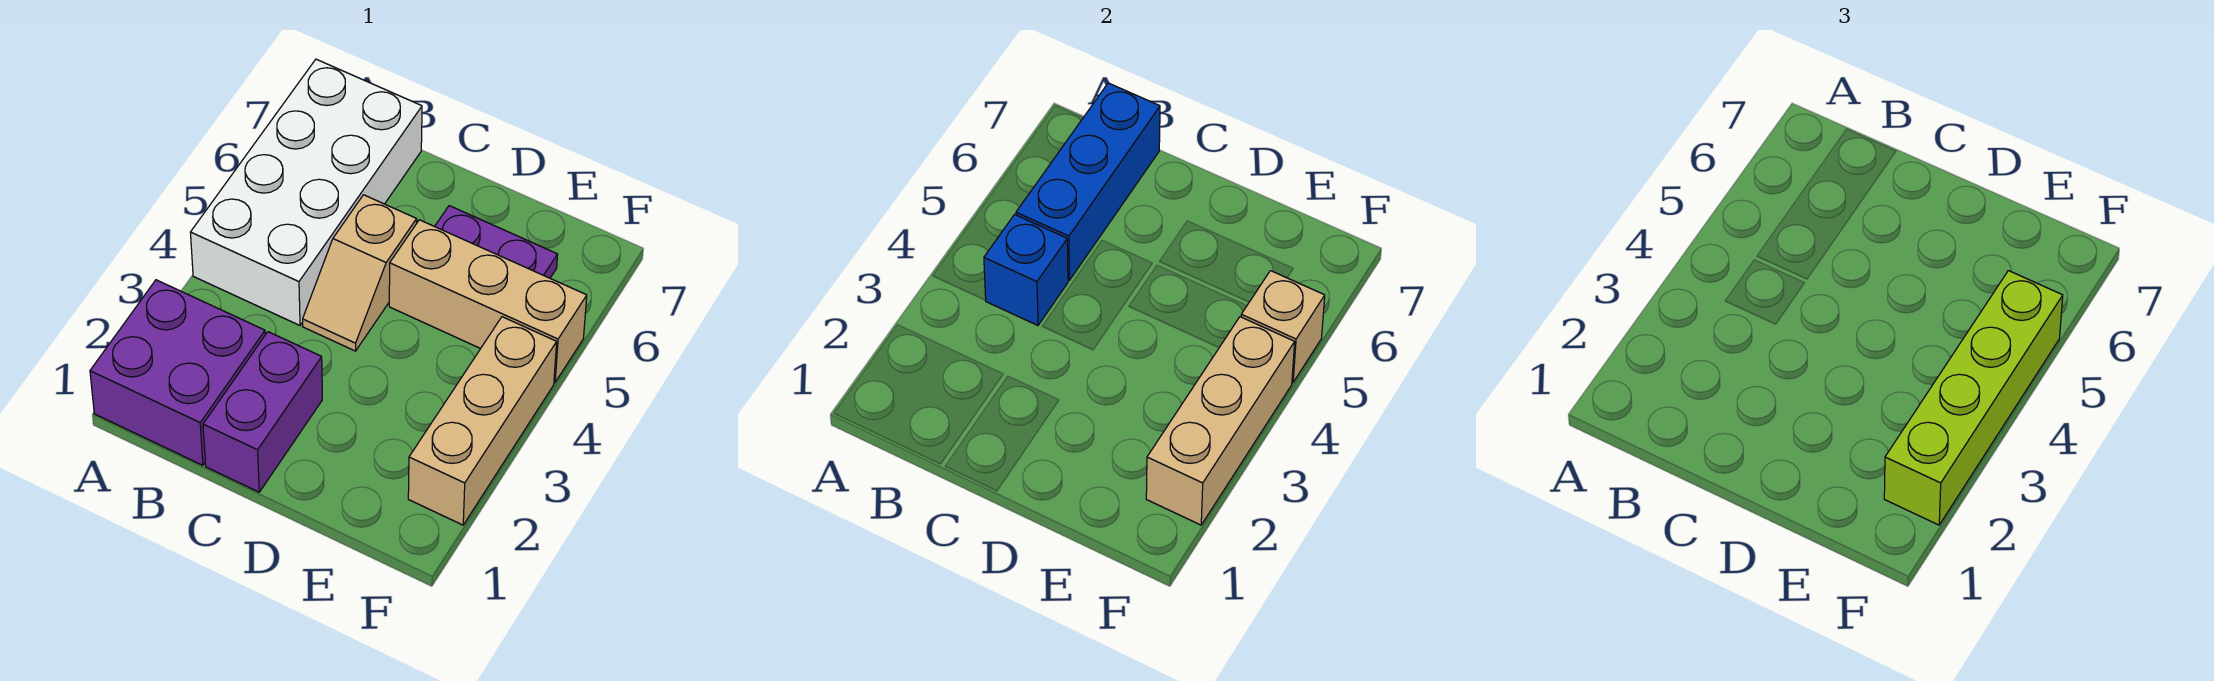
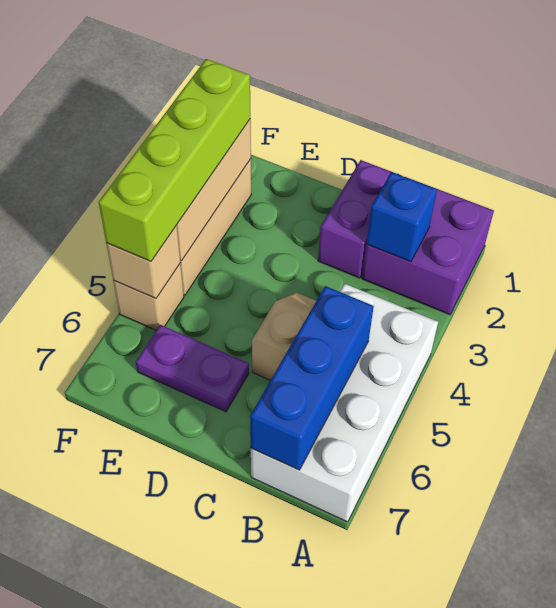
blue brick B4 level 2 -> blue brick B2 level 2
tan brick D5:F5 level 1 -> tan brick F5 level 1

